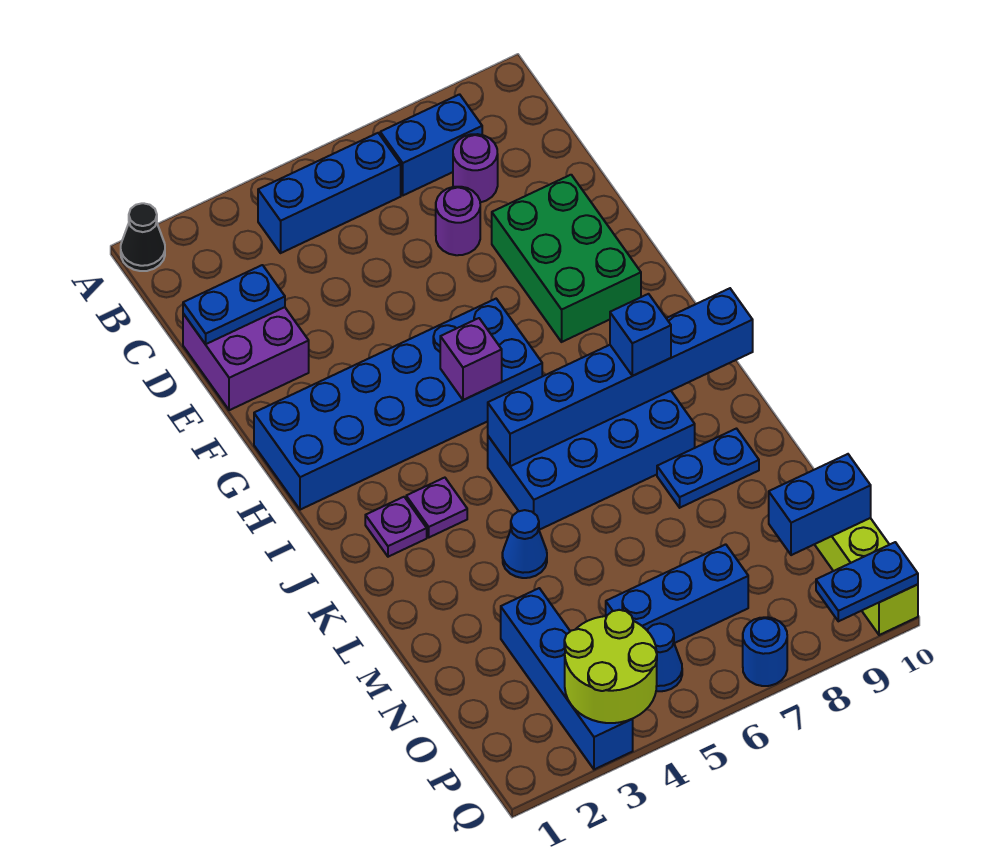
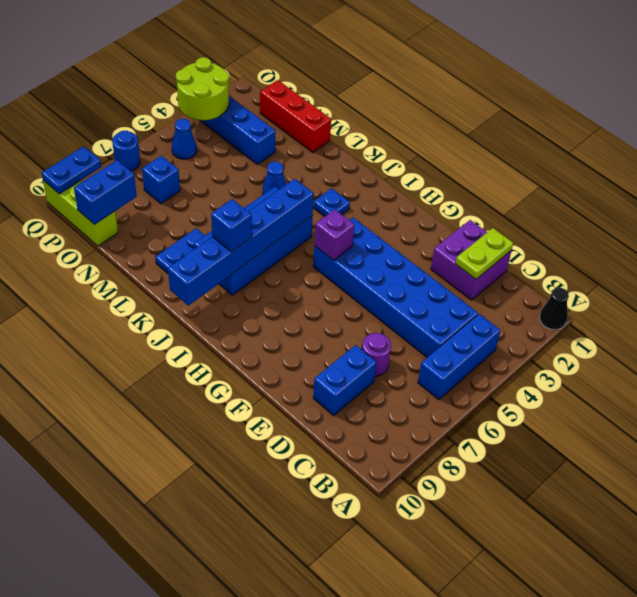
blue brick B7:B8 level 1 -> blue brick D8:D9 level 1
purple round brick C8 level 1 -> none
blue plate D1:D2 level 2 -> lime plate D1:D2 level 2
green brick E8:G9 level 1 -> none
blue brick G1:H6 level 1 -> blue brick C4:H5 level 1
purple plate J2 level 1 -> none
purple plate J3 level 1 -> blue plate J3 level 1
none -> red brick M1:O1 level 1
blue brick O5:O7 level 1 -> blue brick O7 level 1

